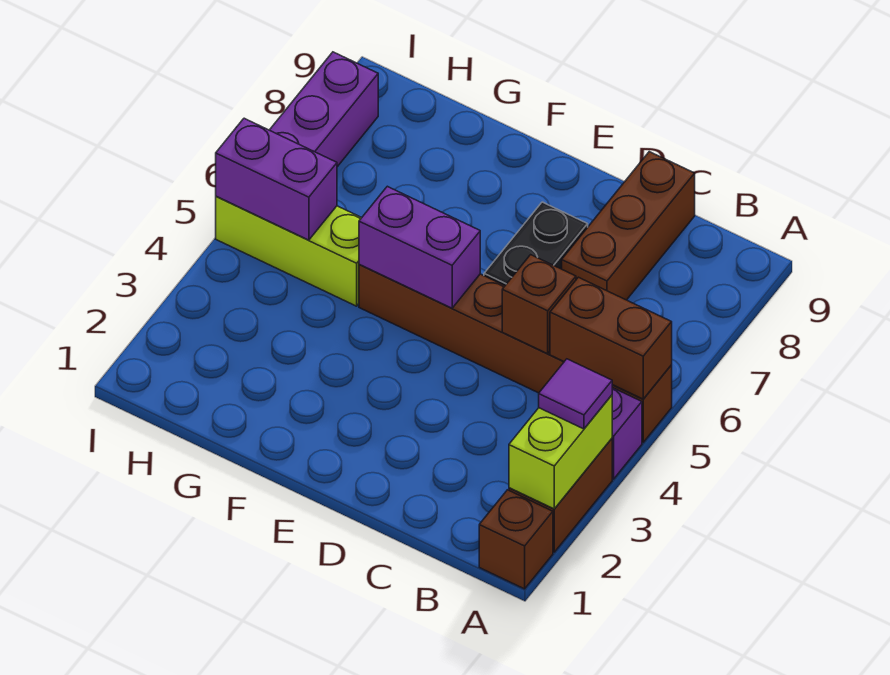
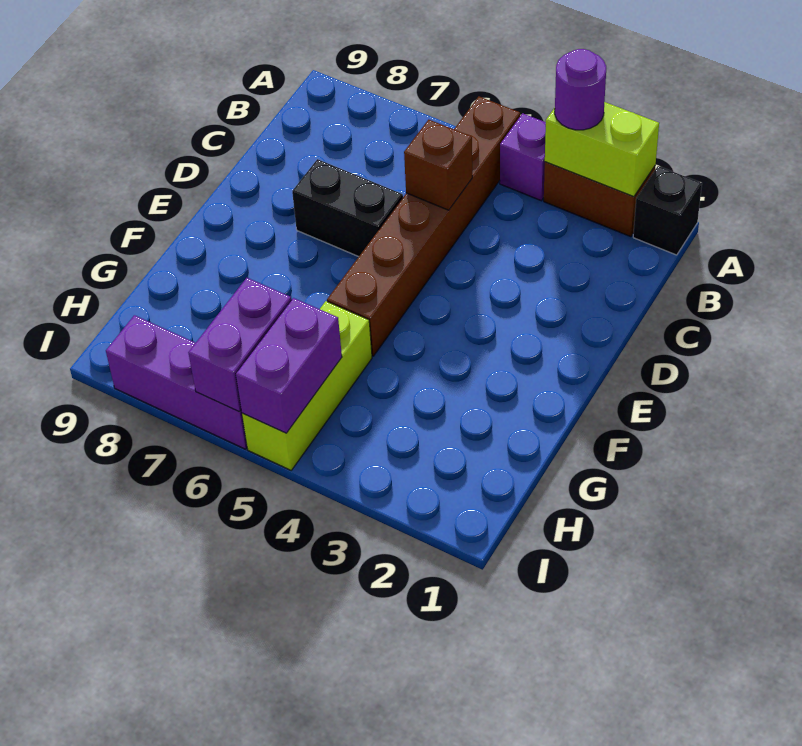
brown brick A1 level 1 -> black brick A1 level 1
purple tile A3 level 3 -> purple round brick A3 level 3
brown brick A5:B5 level 2 -> none
brown brick C7:C9 level 1 -> none
purple brick E5:F5 level 2 -> purple brick H6:I6 level 2

